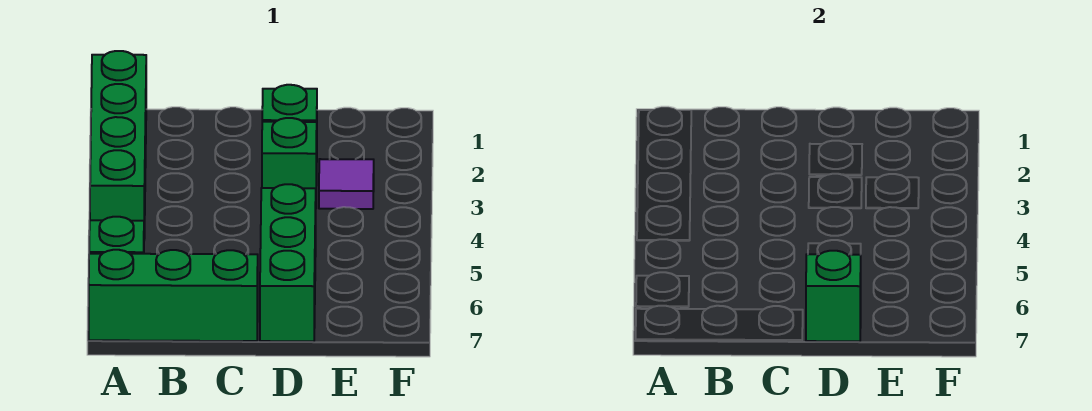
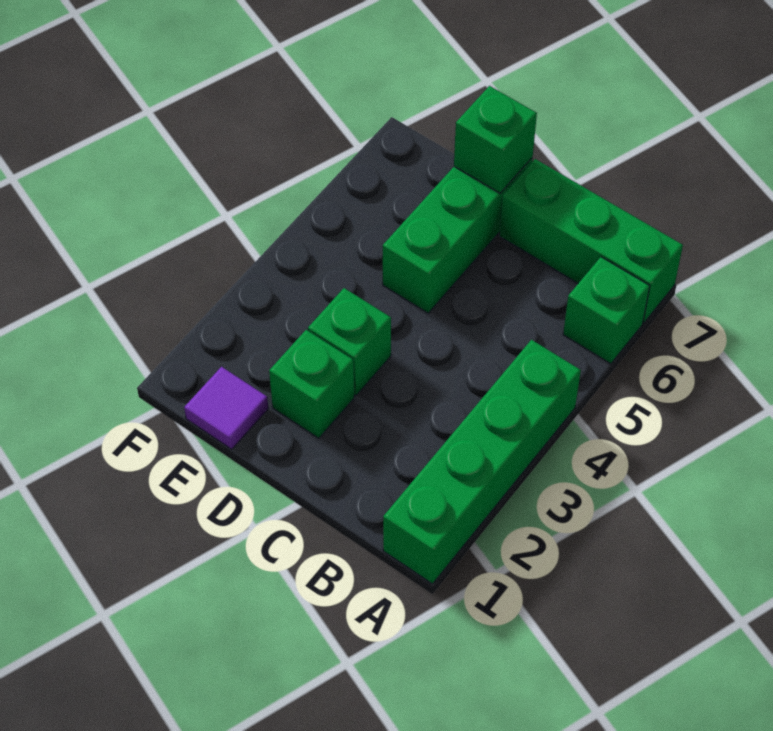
purple tile E3 level 1 -> purple tile E1 level 1

